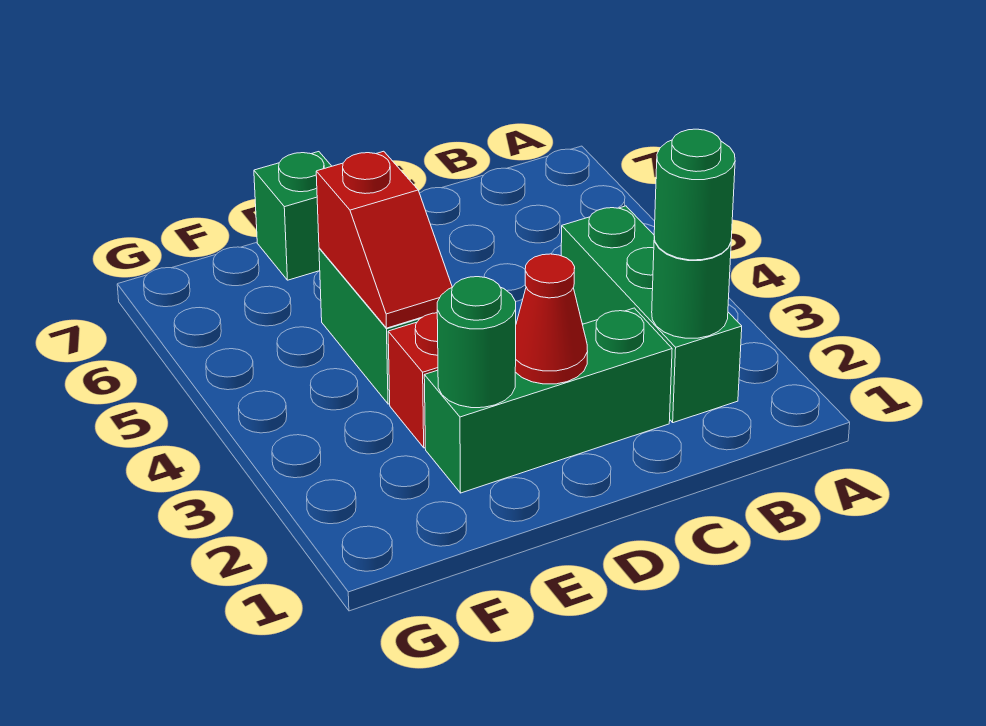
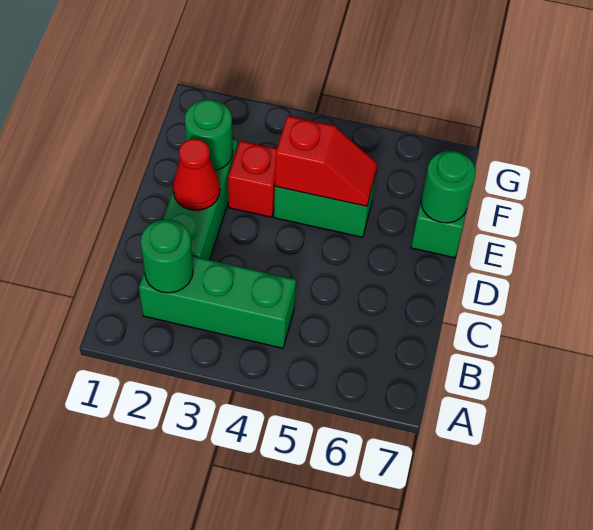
green round brick B2 level 3 -> green round brick E7 level 2
red slope E4:E5 level 2 top 5 -> red slope E4:E5 level 2 top 4

